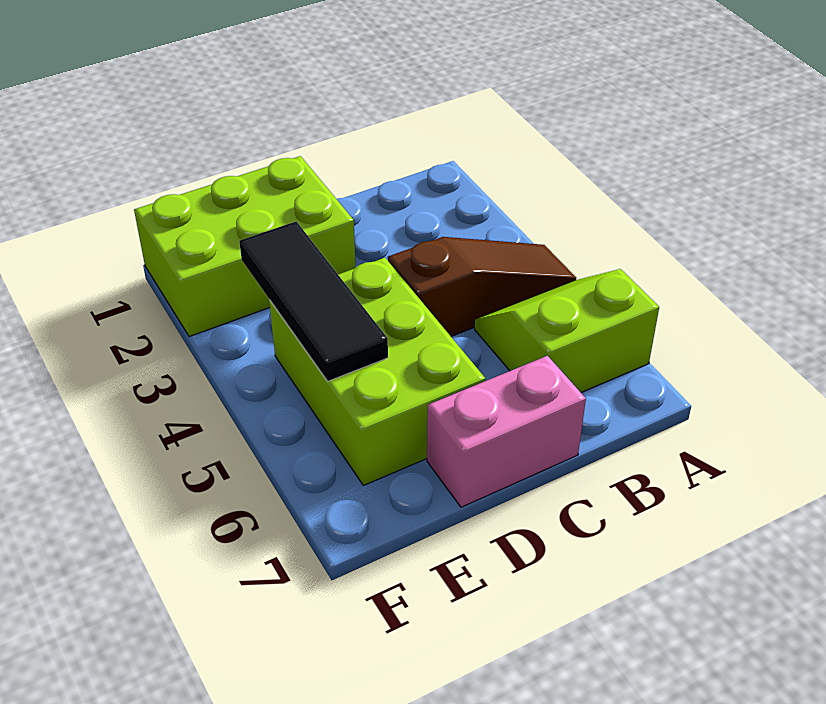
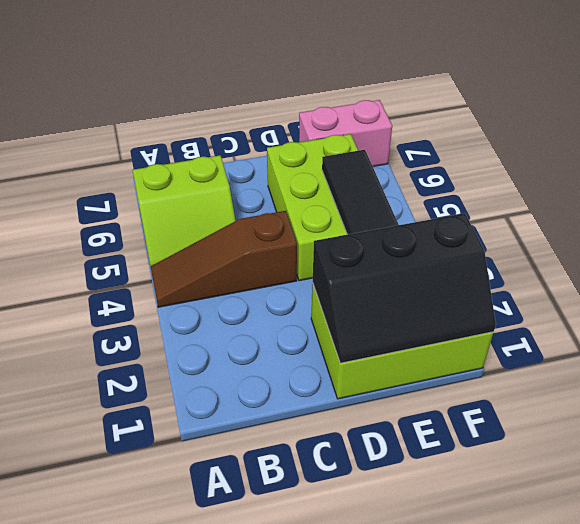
pink brick C7:D7 level 1 -> pink brick E7:F7 level 1
none -> black slope D1:F2 level 2 top 2

